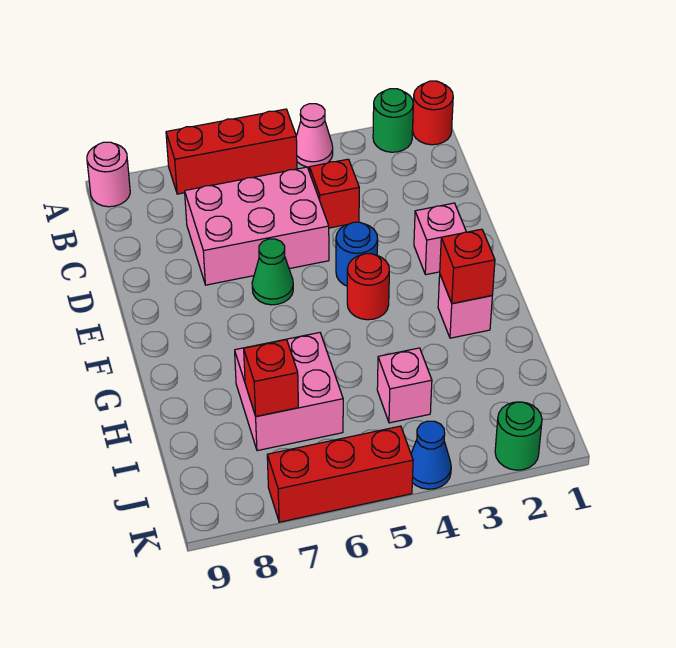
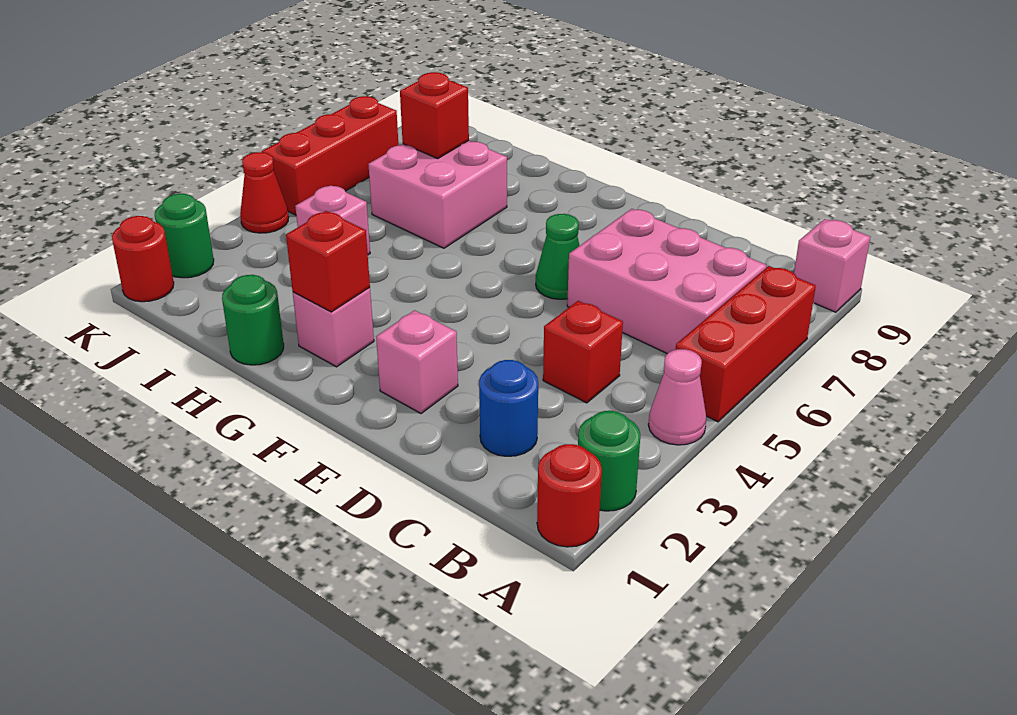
pink round brick A9 level 1 -> pink brick A9 level 1
pink brick C5:D7 level 1 -> pink brick B6:D7 level 1
blue round brick E4 level 1 -> blue round brick C2 level 1
red round brick F4 level 1 -> red round brick K1 level 1
none -> green round brick H1 level 1
blue cone K4 level 1 -> red cone K4 level 1

